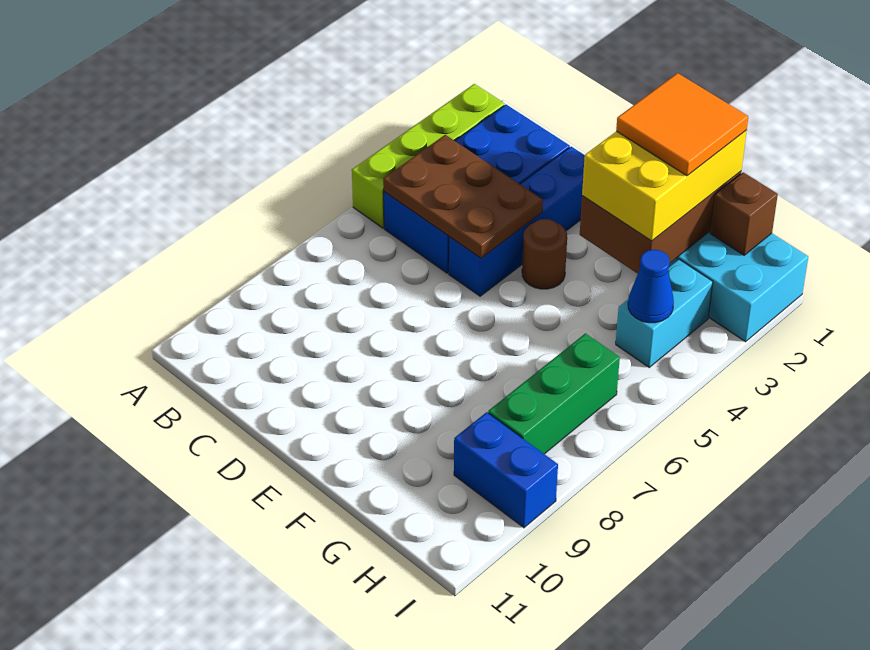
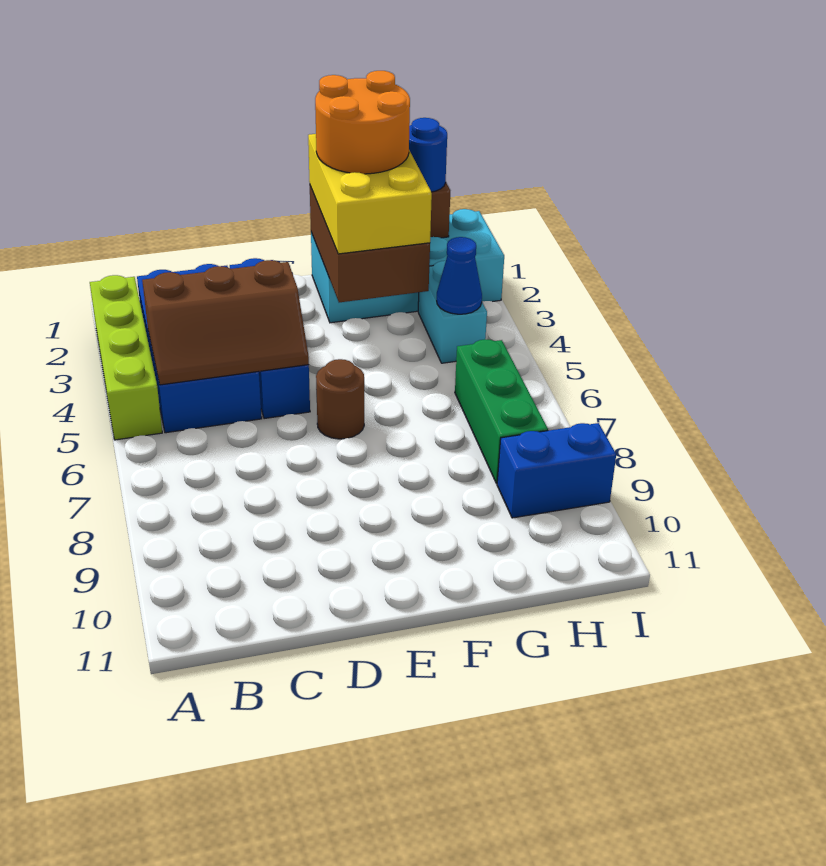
brown plate B4:D5 level 2 -> brown slope B4:D5 level 2 top 4
brown round brick E4 level 1 -> brown round brick E6 level 1
orange tile F1:G2 level 4 -> orange round brick F1:G2 level 4
none -> blue round brick H1 level 3

